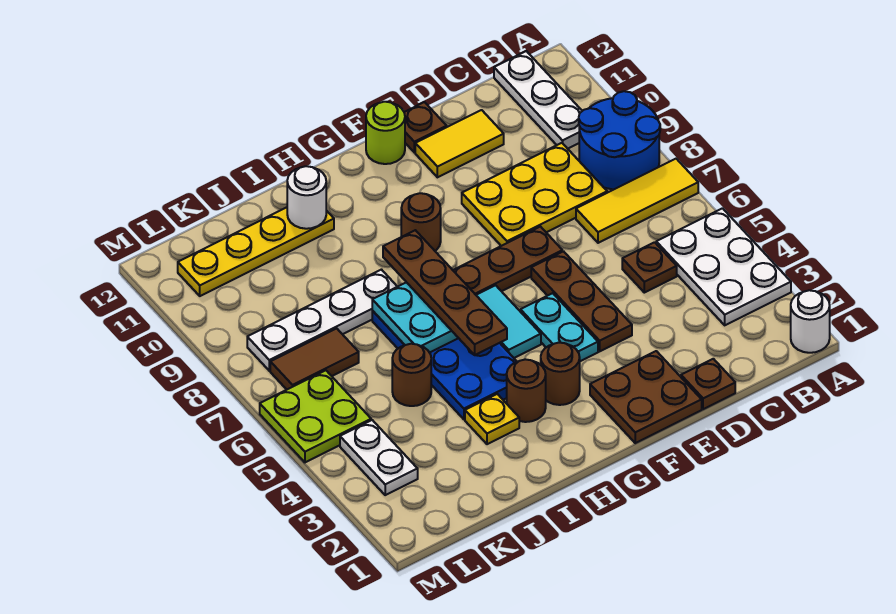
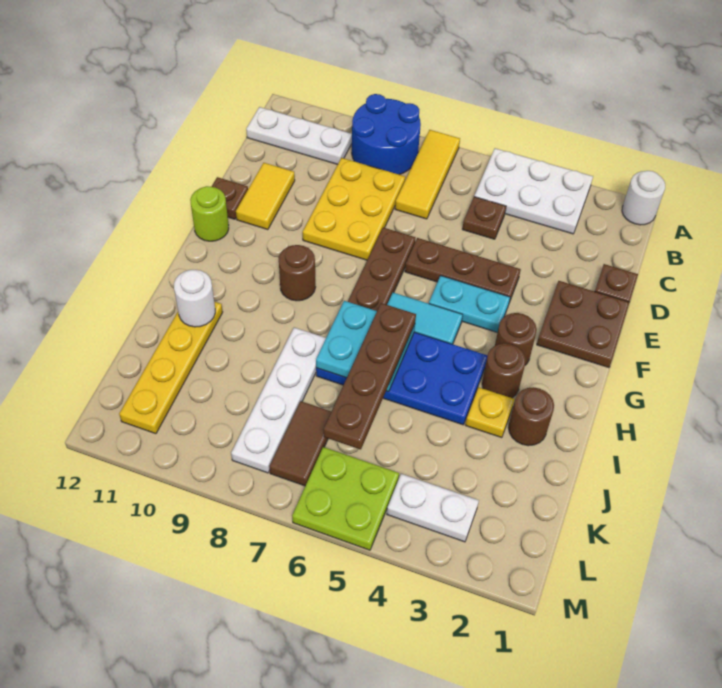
brown plate H5:H8 level 3 -> brown plate H6:K6 level 3
brown round brick J5 level 1 -> brown round brick I2 level 1

